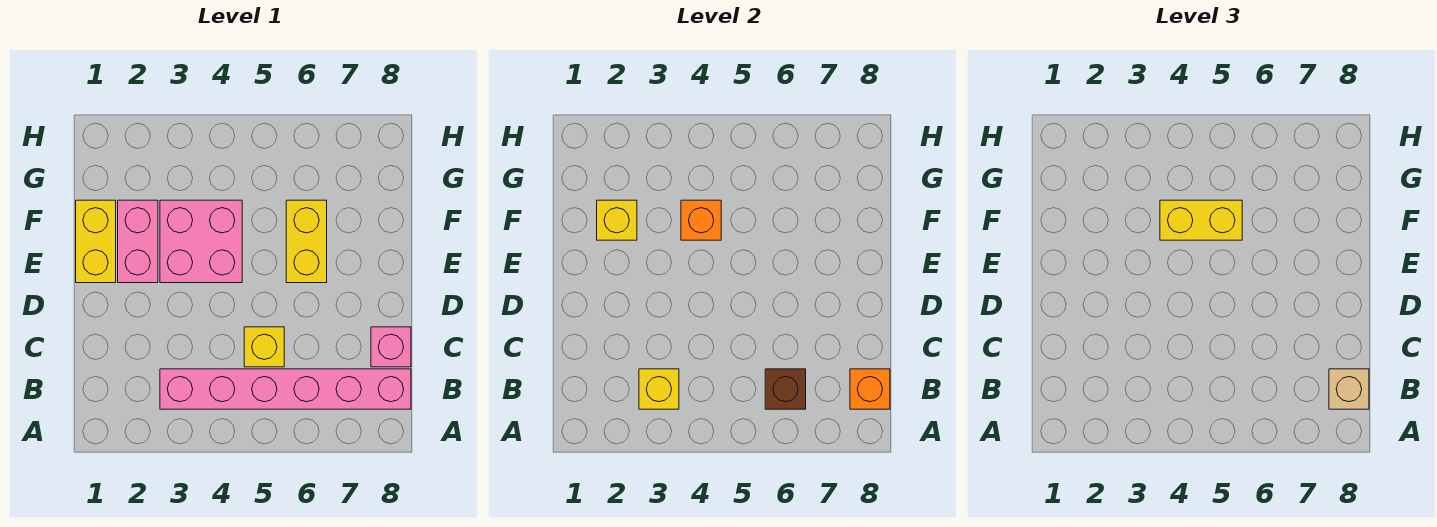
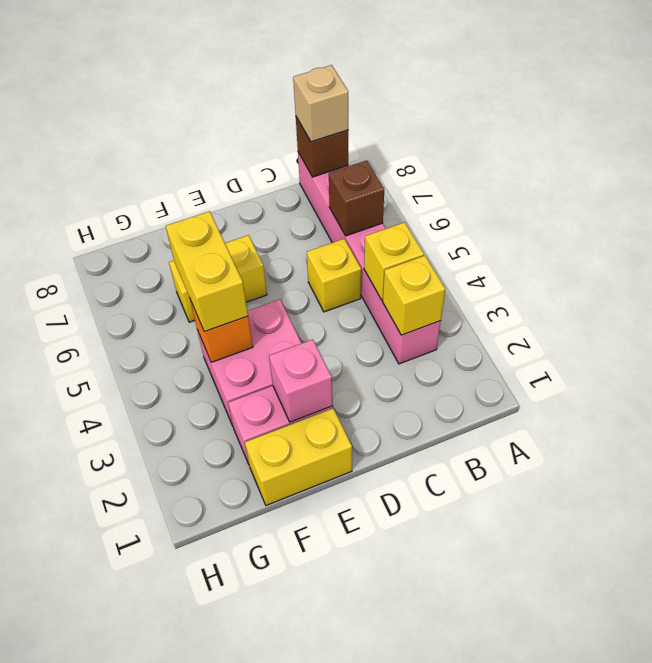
orange brick B8 level 2 -> brown brick B8 level 2
pink brick C8 level 1 -> pink brick E2 level 2
yellow brick F2 level 2 -> yellow brick B4 level 2

